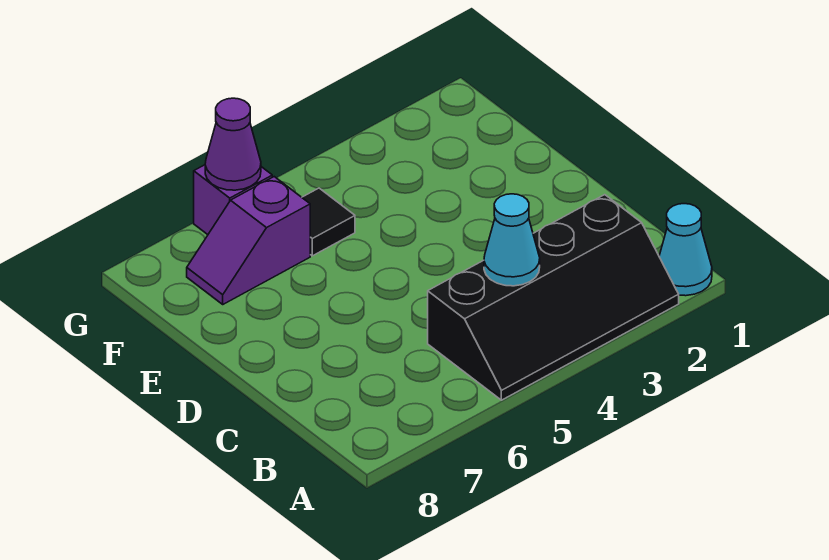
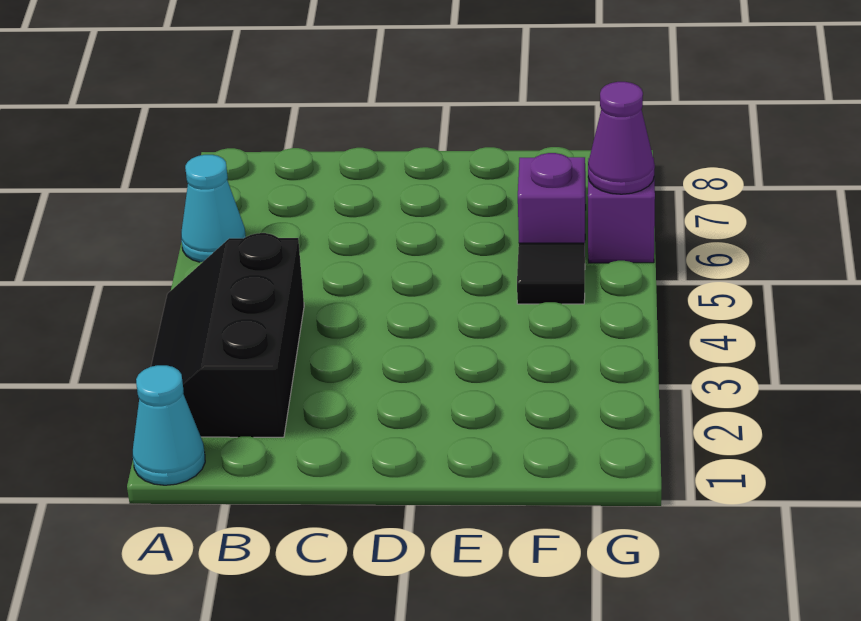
black slope A2:B5 level 1 top B -> black slope A2:B4 level 1 top B
cyan cone B4 level 2 -> cyan cone A6 level 1

